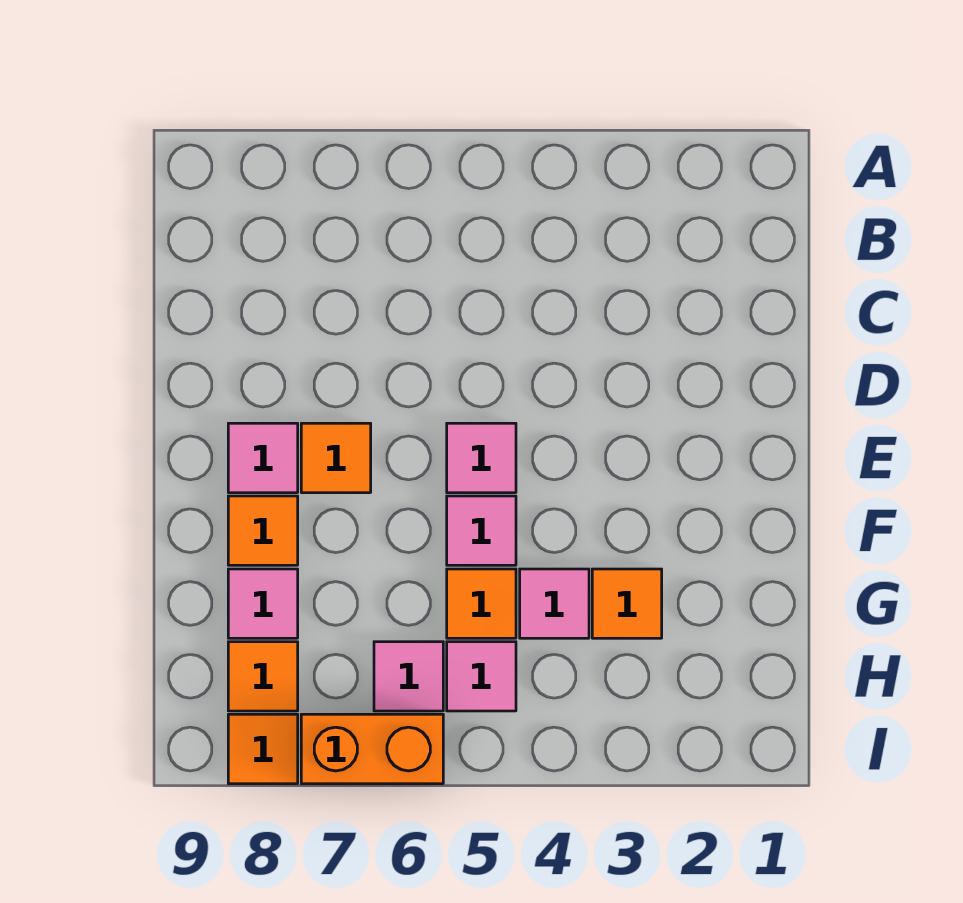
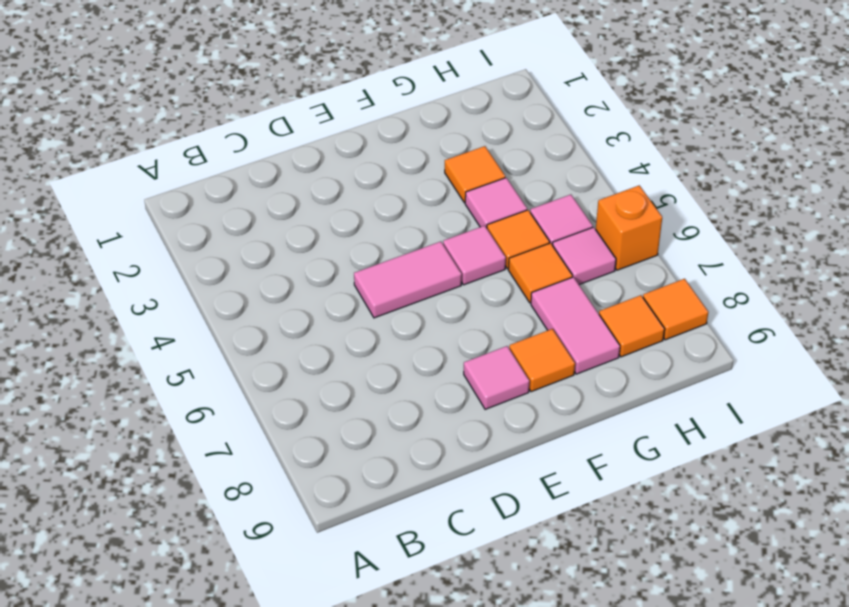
pink tile E5 level 1 -> pink tile D5:E5 level 1
orange tile E7 level 1 -> orange tile G6 level 1
pink tile G8 level 1 -> pink tile G7:G8 level 1
orange brick I6:I7 level 1 -> orange brick I6 level 1

